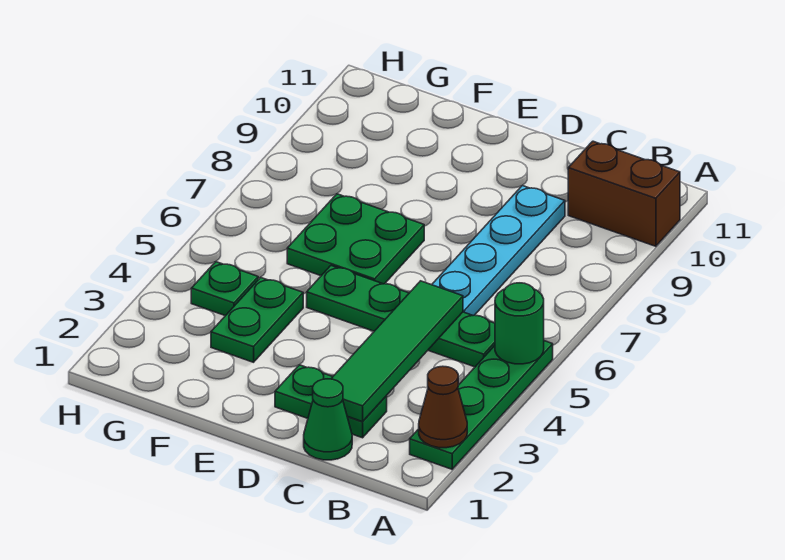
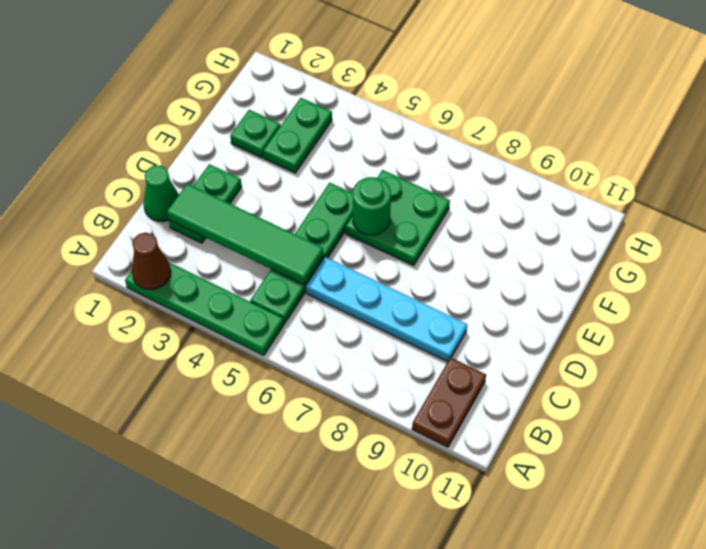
green round brick A5 level 2 -> green round brick E6 level 2
brown brick A10:B10 level 1 -> brown plate A10:B10 level 1
green plate F3:F4 level 1 -> green plate F3:G3 level 1
green plate G4 level 1 -> green plate F2 level 1

